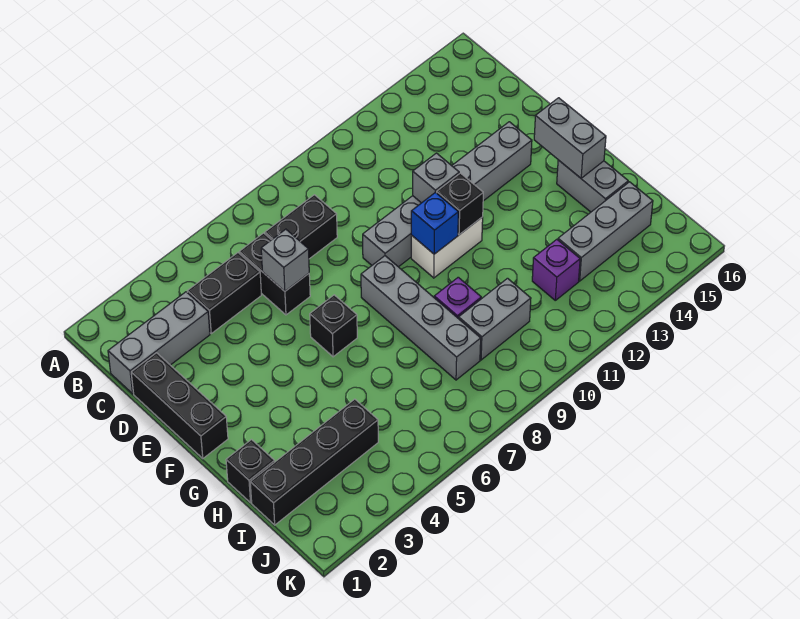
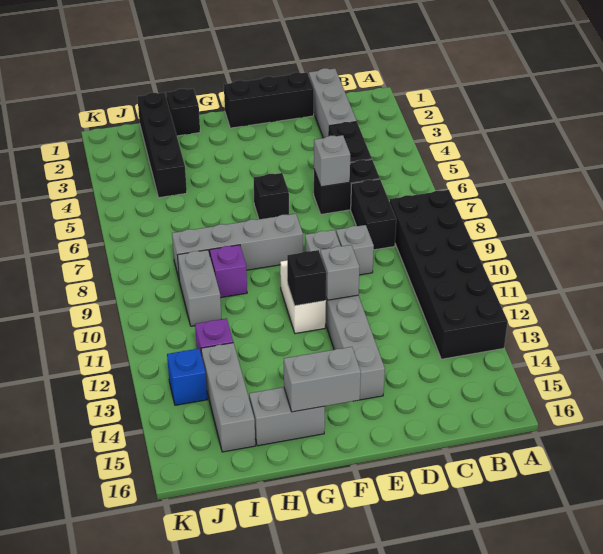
none -> black brick A8:B13 level 1
none -> grey brick D9 level 1
blue brick F10 level 2 -> blue brick J13 level 1

